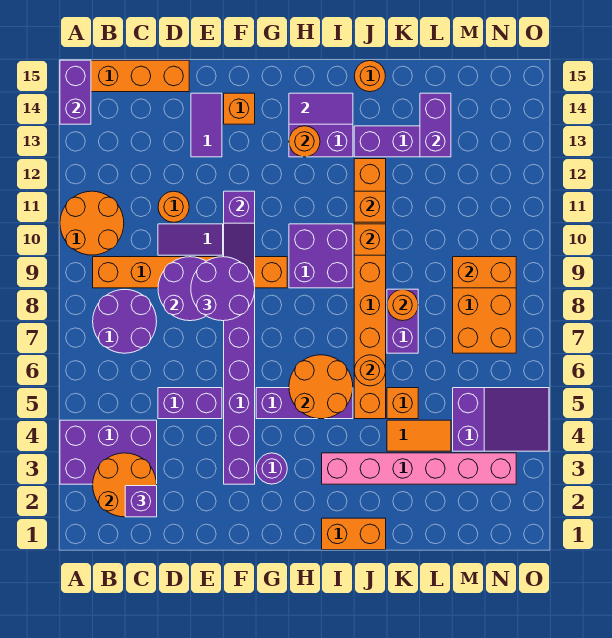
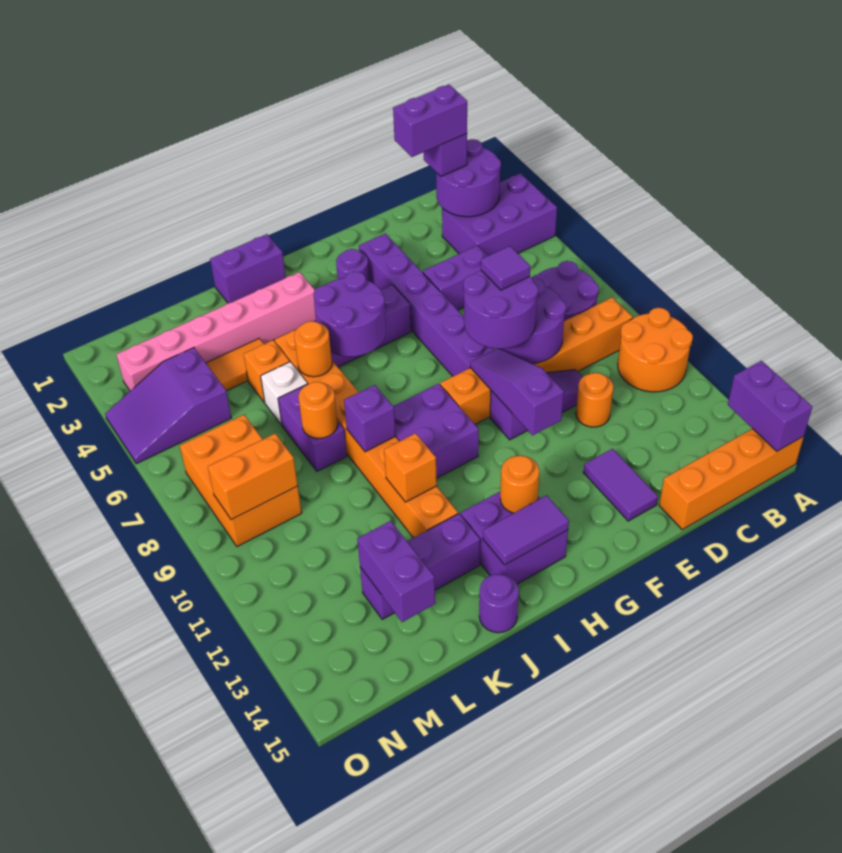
orange round brick B2:C3 level 2 -> purple round brick B2:C3 level 2
none -> purple brick C2:D2 level 4
none -> purple tile E8 level 4
orange brick F14 level 1 -> none
orange round brick H5:I6 level 2 -> purple round brick H5:I6 level 2
orange brick I1:J1 level 1 -> purple brick I1:J1 level 1
none -> purple brick J9 level 2
orange brick J10 level 2 -> none
orange round brick J15 level 1 -> purple round brick J15 level 1
none -> white brick K6 level 1

